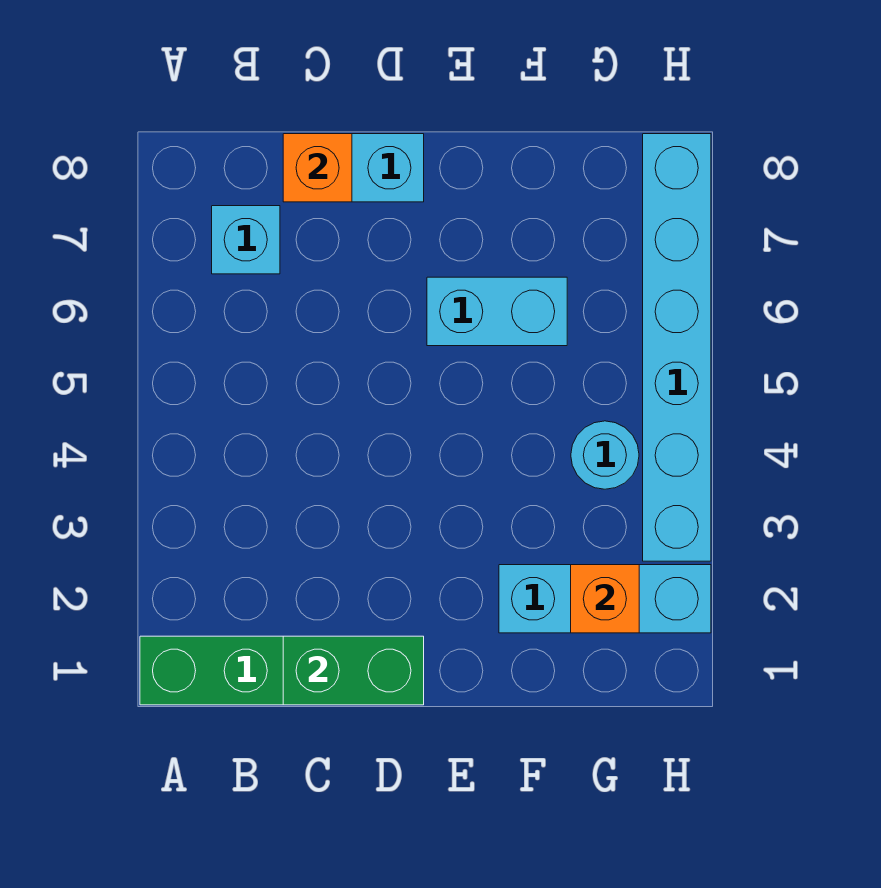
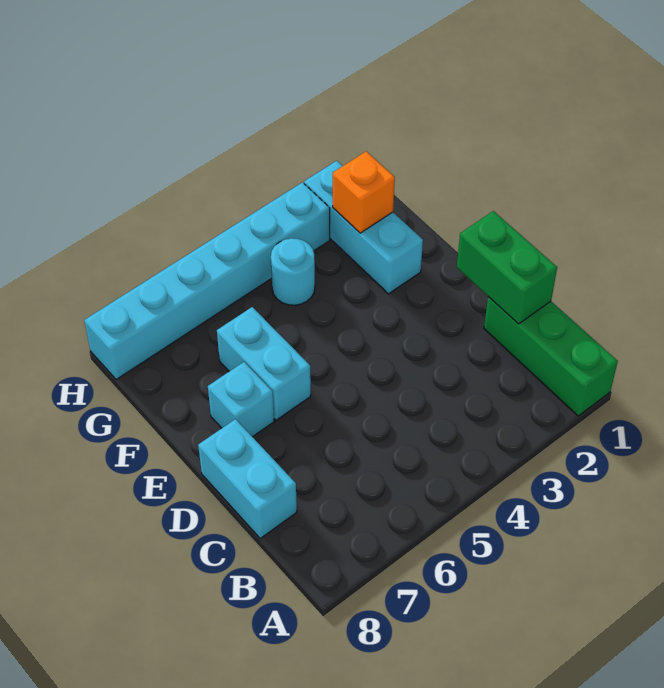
cyan brick B7 level 1 -> cyan brick E7 level 1
orange brick C8 level 2 -> none

